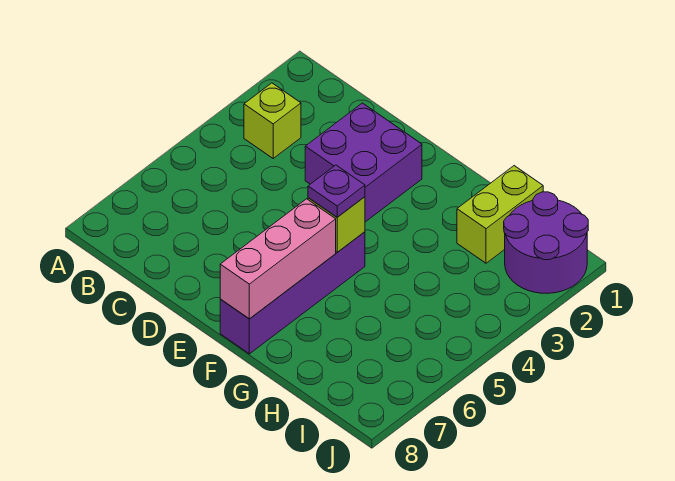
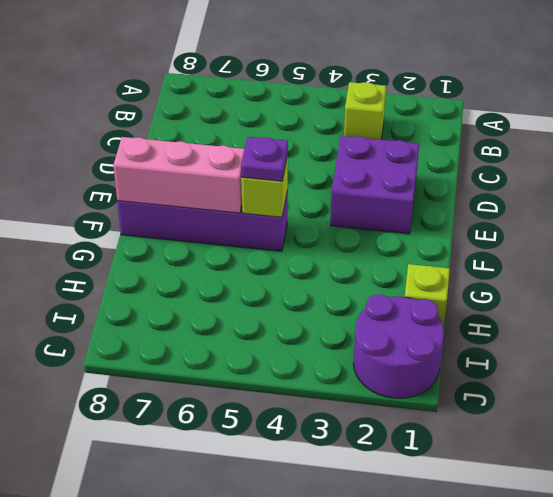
lime brick H1:H2 level 1 -> lime brick H1 level 1

